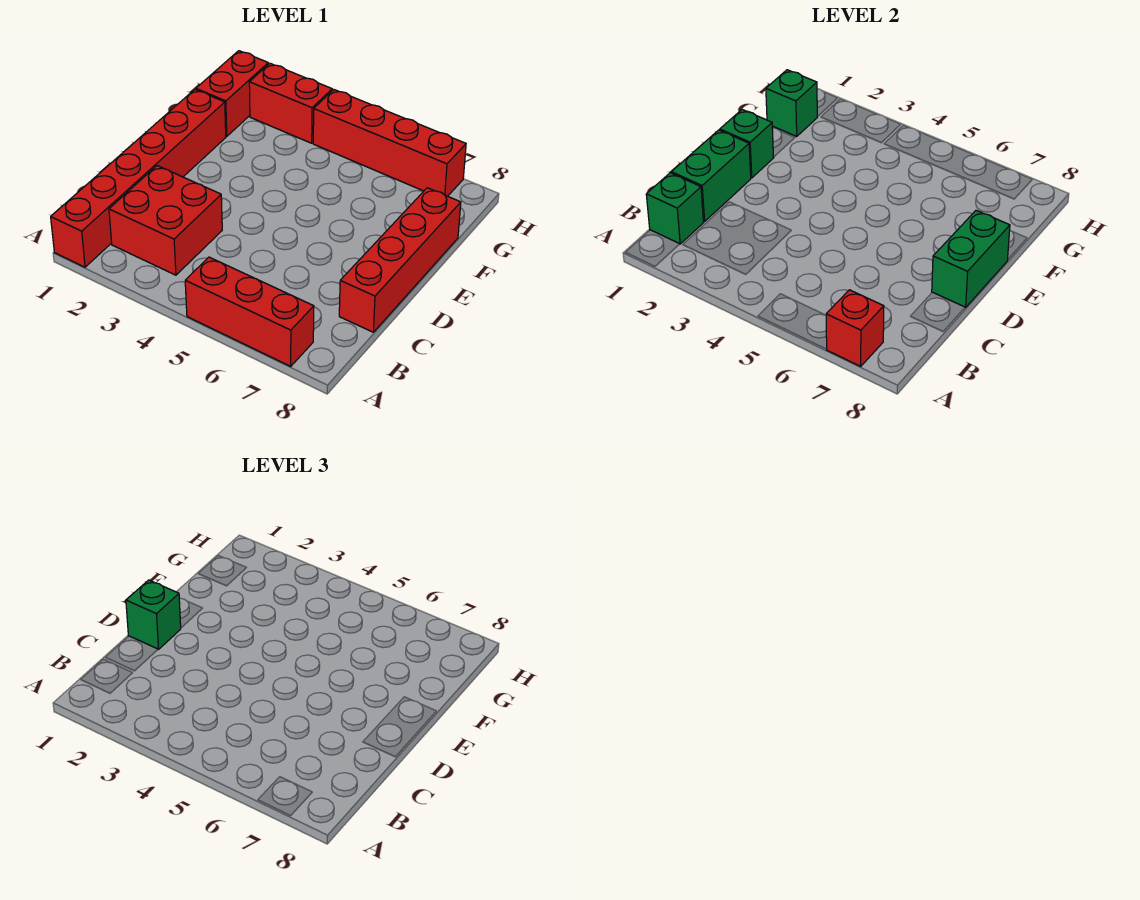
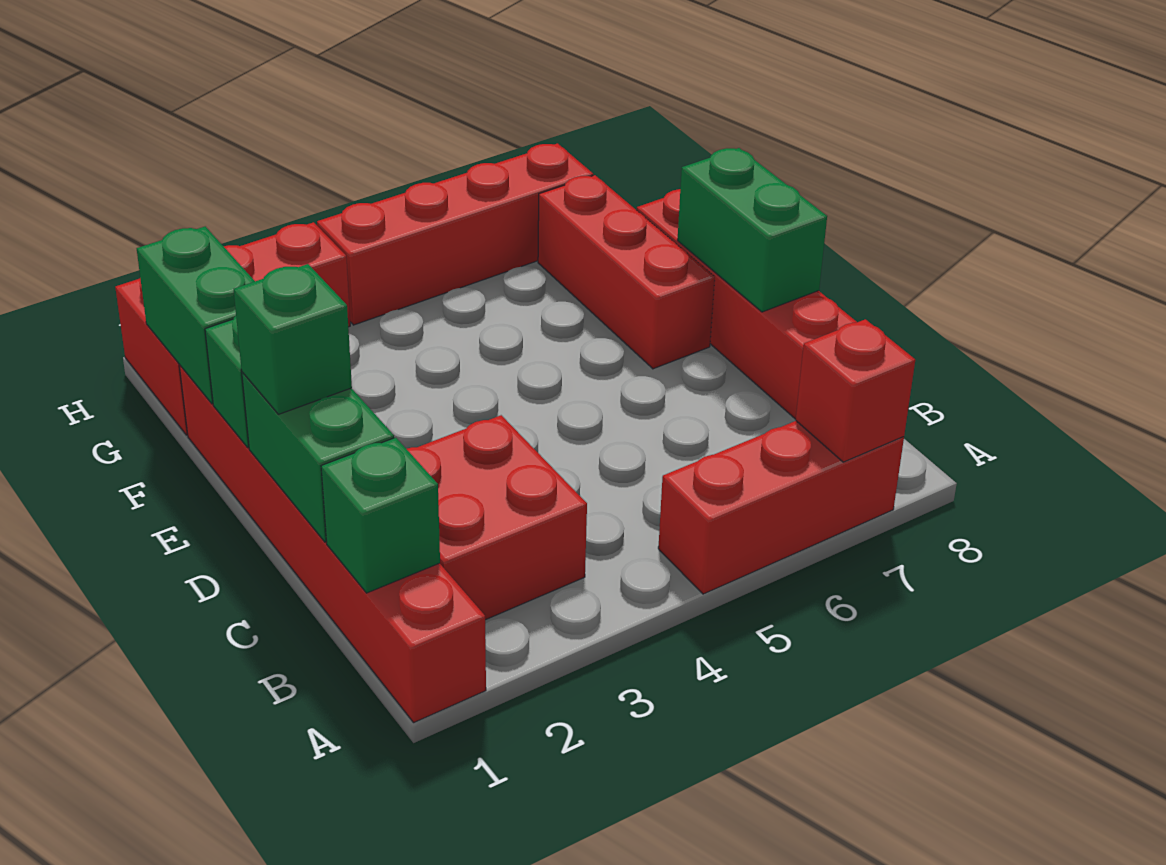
none -> red brick E7:G7 level 1
green brick G1 level 2 -> green brick F1:G1 level 2

